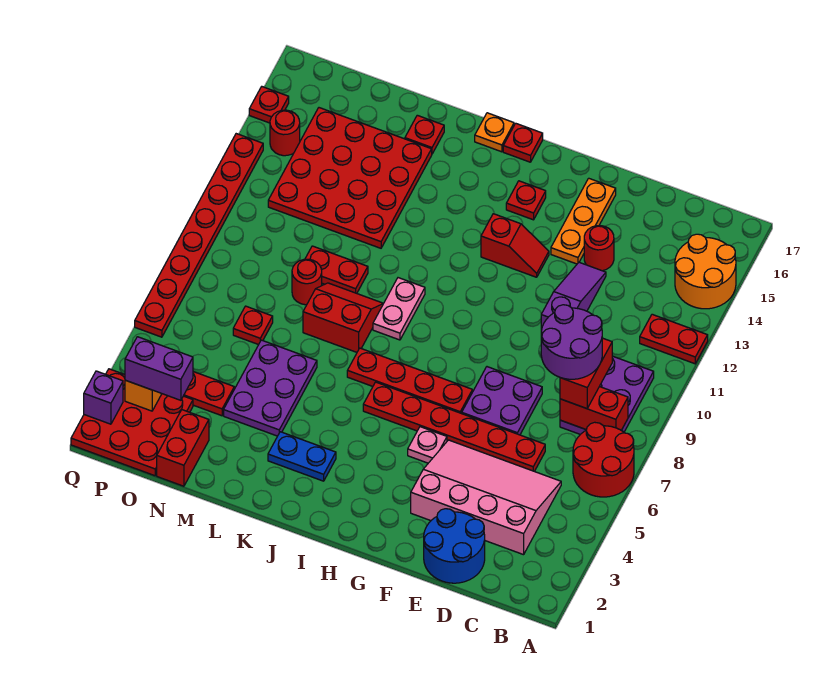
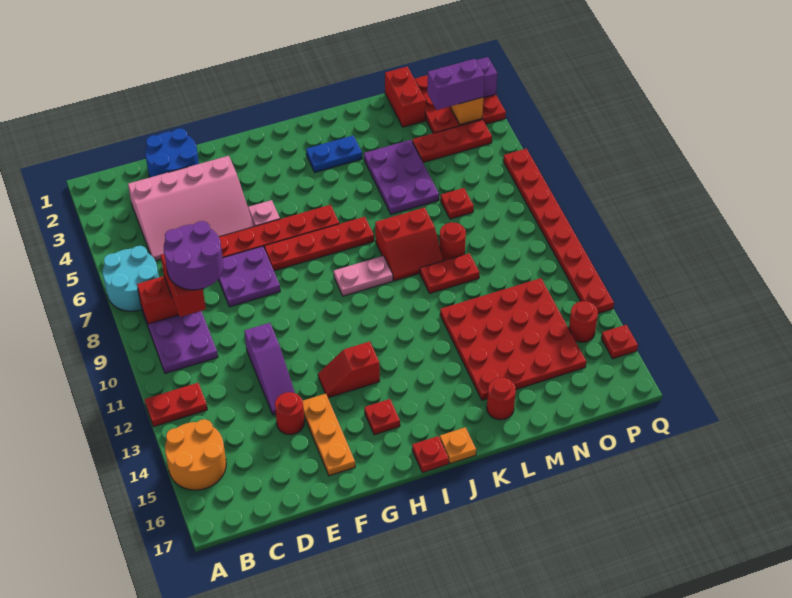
red round brick A6:B7 level 1 -> cyan round brick A6:B7 level 1
pink plate J9:J10 level 1 -> pink plate I9:J9 level 1
red plate L16 level 1 -> red round brick L16 level 1

